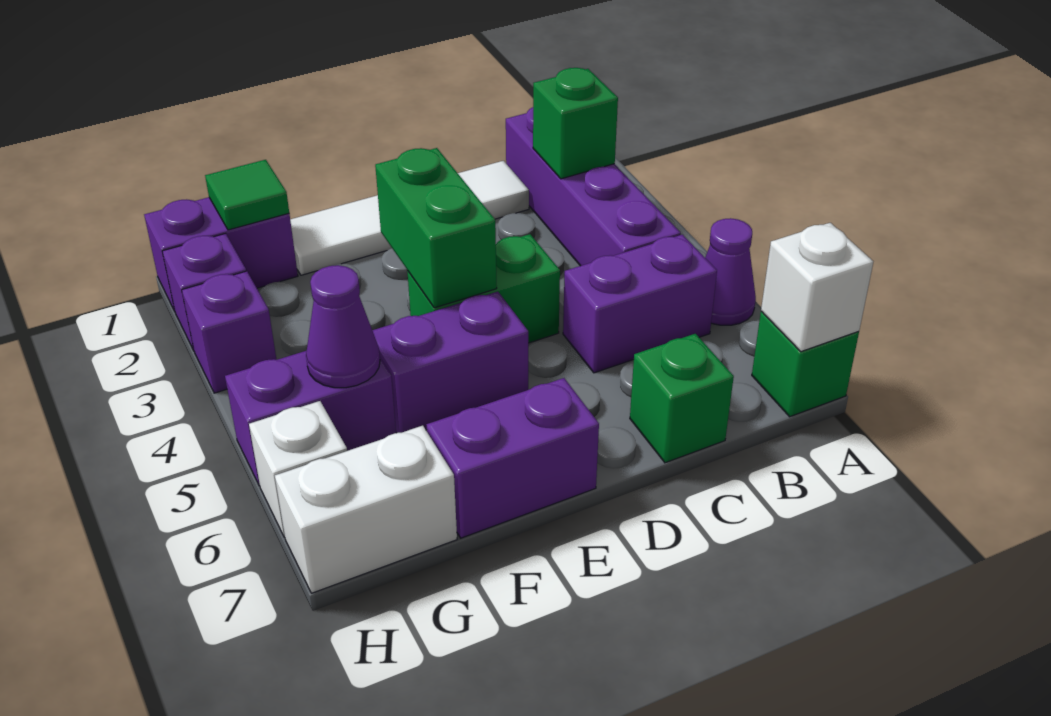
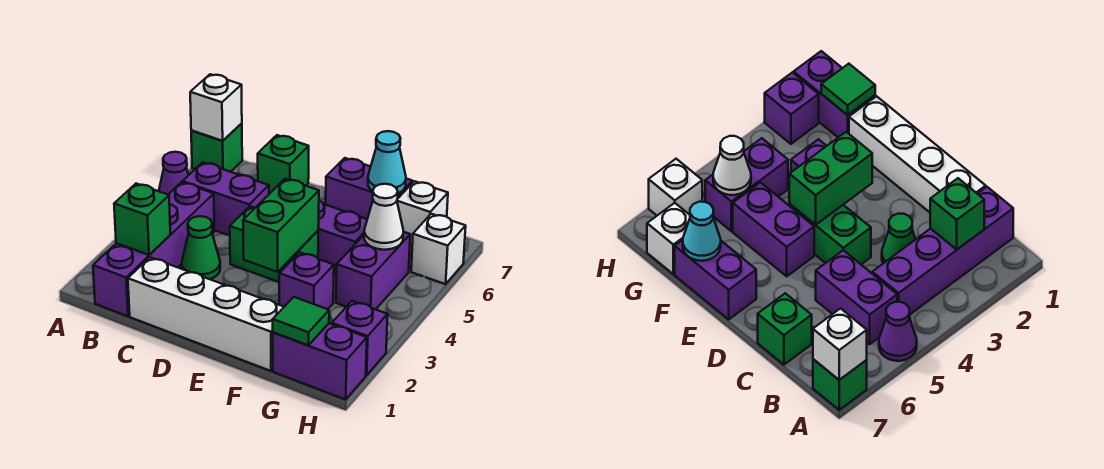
white tile C1:F1 level 1 -> white brick C1:F1 level 1
none -> green cone C3 level 1
none -> cyan cone F7 level 2
purple brick G5:H5 level 1 -> purple brick G4:G5 level 1
purple cone G5 level 2 -> white cone G5 level 2
white brick G7:H7 level 1 -> white brick G7 level 1
purple brick H3 level 1 -> purple brick F3 level 1

